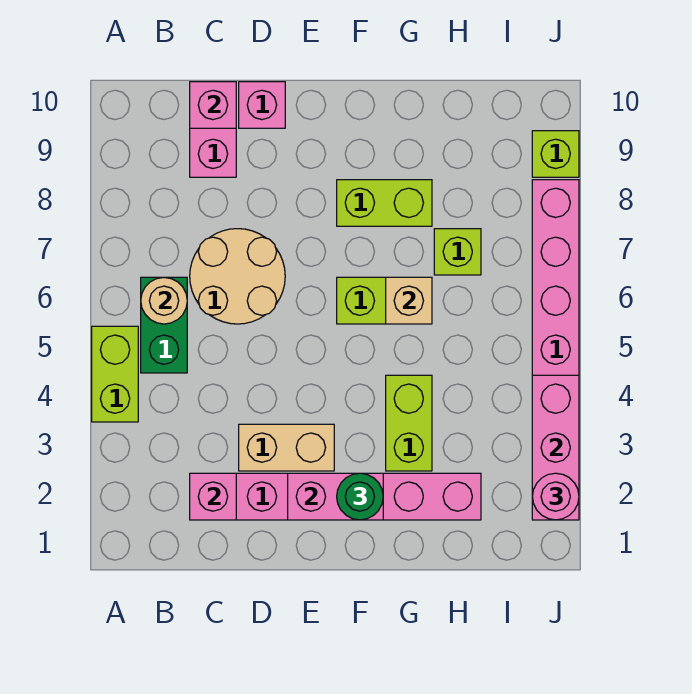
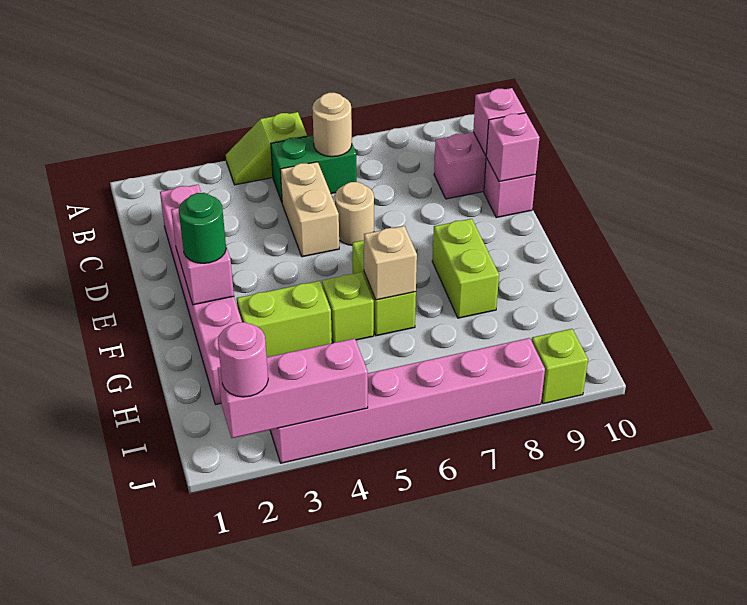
lime brick A4:A5 level 1 -> lime slope A4:A5 level 1 top 5
pink brick C2 level 2 -> pink brick D10 level 2
tan round brick C6:D7 level 1 -> tan round brick D6 level 1
tan brick D3:E3 level 1 -> tan brick C5:D5 level 1
lime brick H7 level 1 -> lime brick G5 level 1

